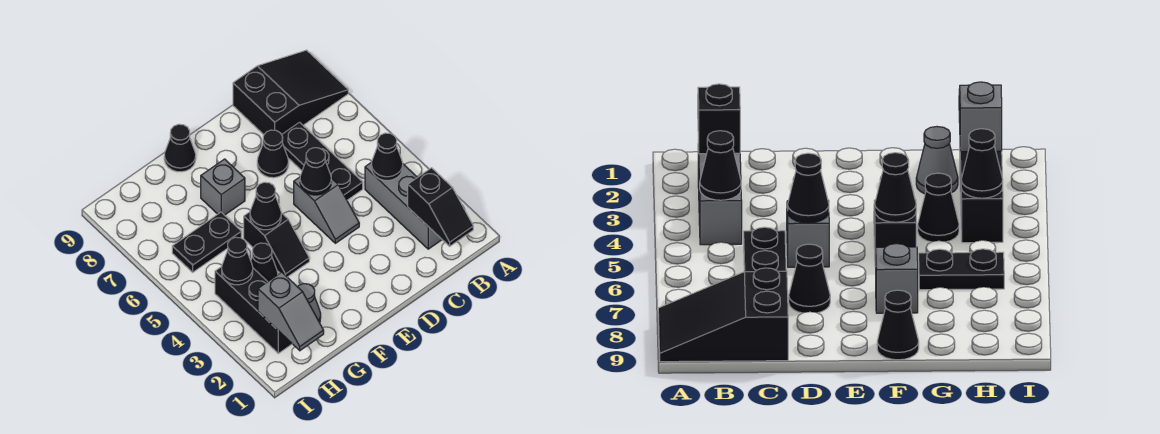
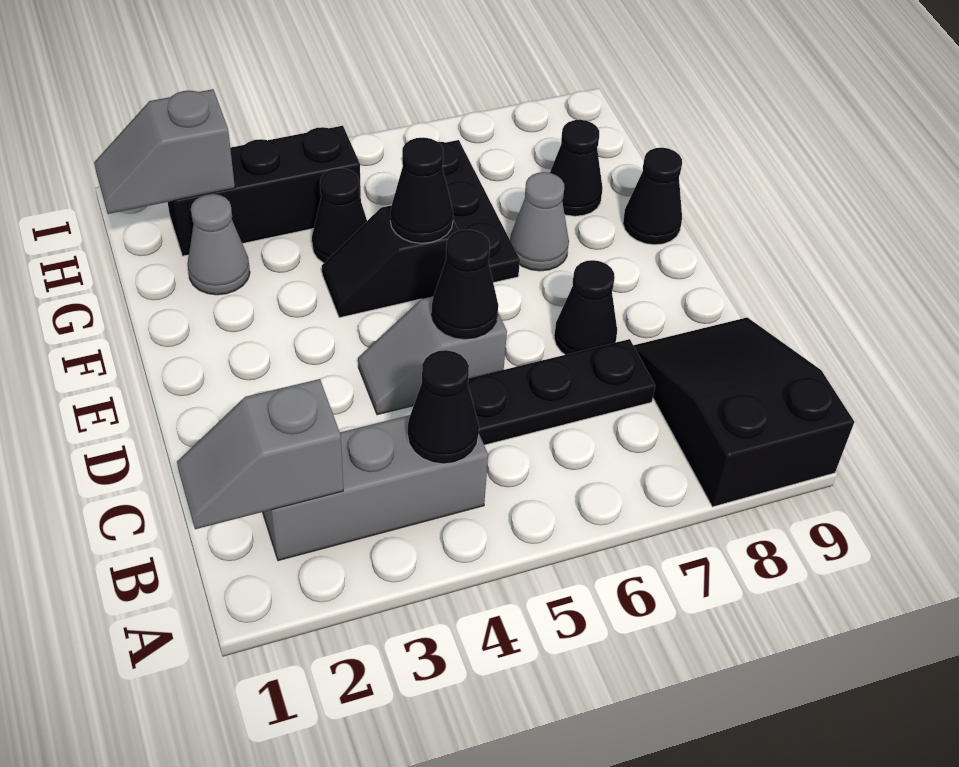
black slope A8:C9 level 1 top C -> black slope A8:C9 level 1 top A
black slope B1:B2 level 2 top 2 -> grey slope B1:B2 level 2 top 2
grey brick F7 level 1 -> grey cone F7 level 1
black plate G6:H6 level 1 -> black plate F6:H6 level 1
black cone H4 level 2 -> black cone G8 level 1

